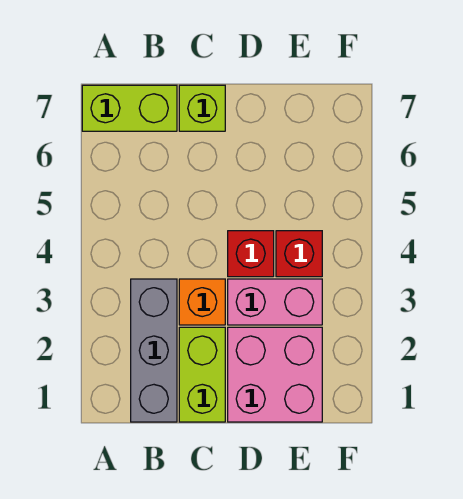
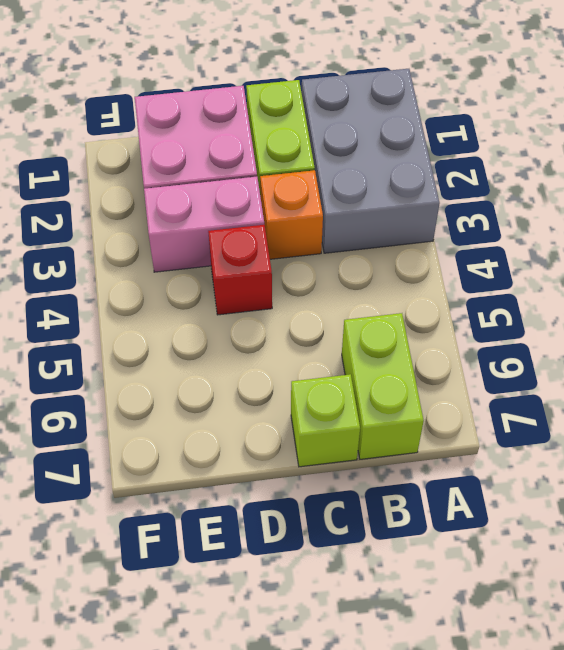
lime brick A7:B7 level 1 -> lime brick B6:B7 level 1
grey brick B1:B3 level 1 -> grey brick A1:B3 level 1
red brick E4 level 1 -> none

